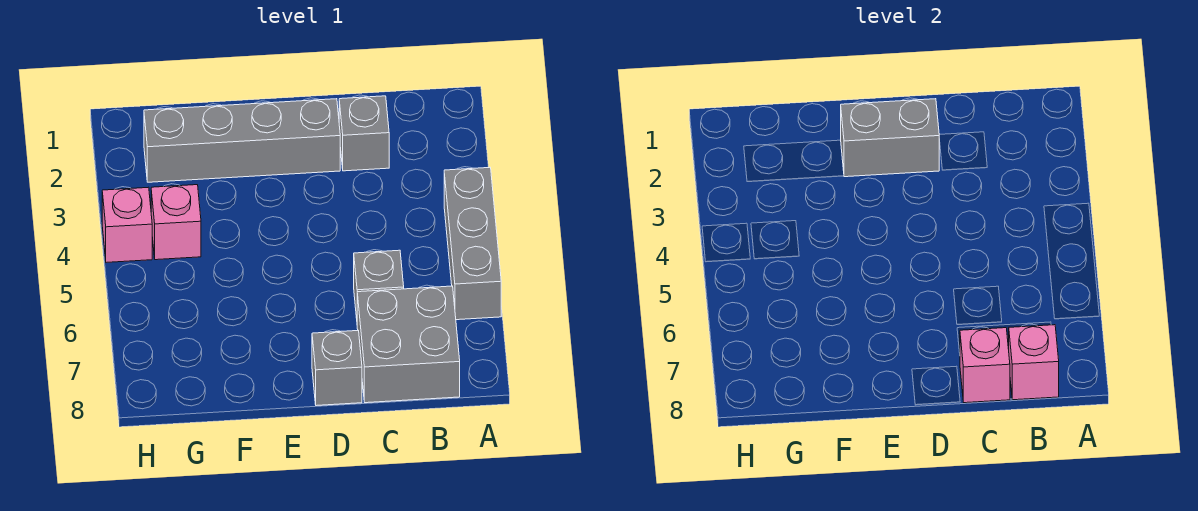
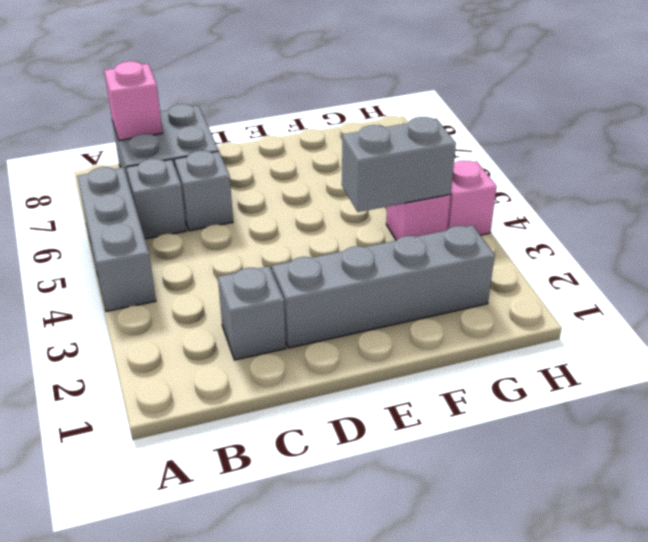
pink brick C8 level 2 -> none
grey brick D2:E2 level 2 -> grey brick F4:G4 level 2
grey brick D8 level 1 -> grey brick B6 level 1

